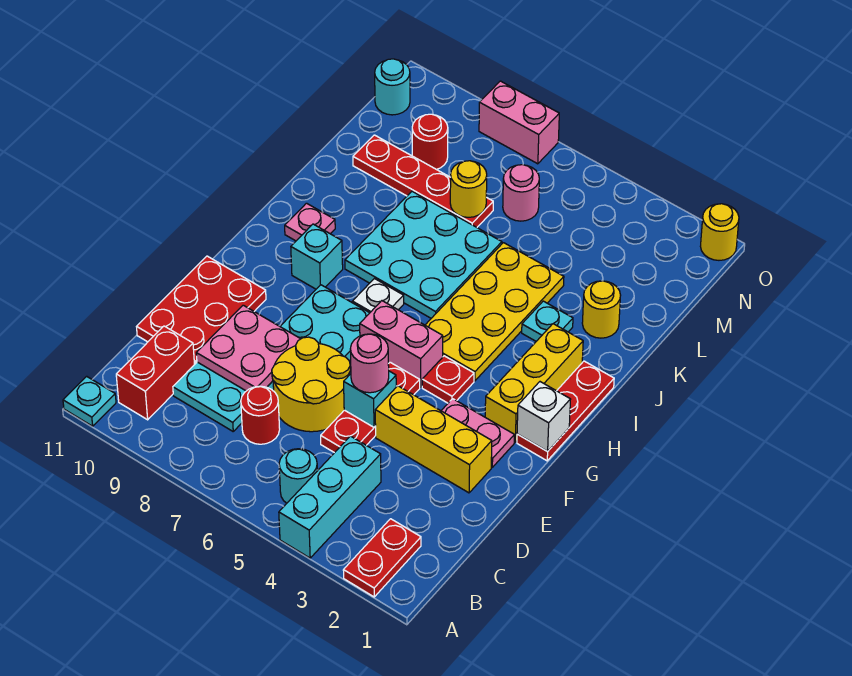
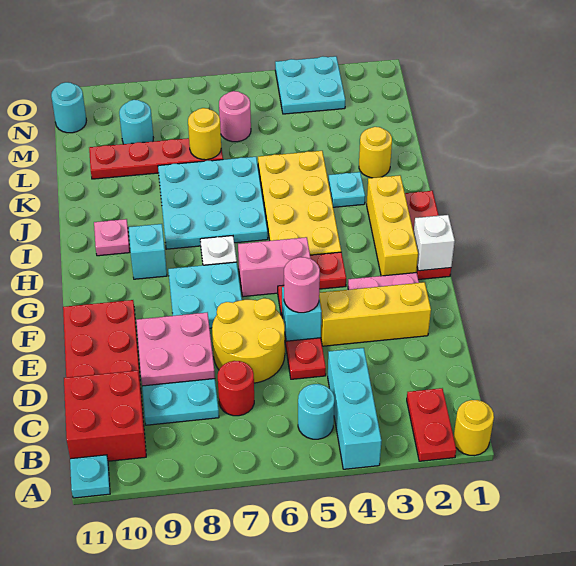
red brick B10:C10 level 1 -> red brick B10:C11 level 1
red round brick M9 level 1 -> cyan round brick M9 level 1
none -> cyan plate N3:O4 level 1
yellow round brick O1 level 1 -> yellow round brick A1 level 1
pink brick O7:O8 level 1 -> none

